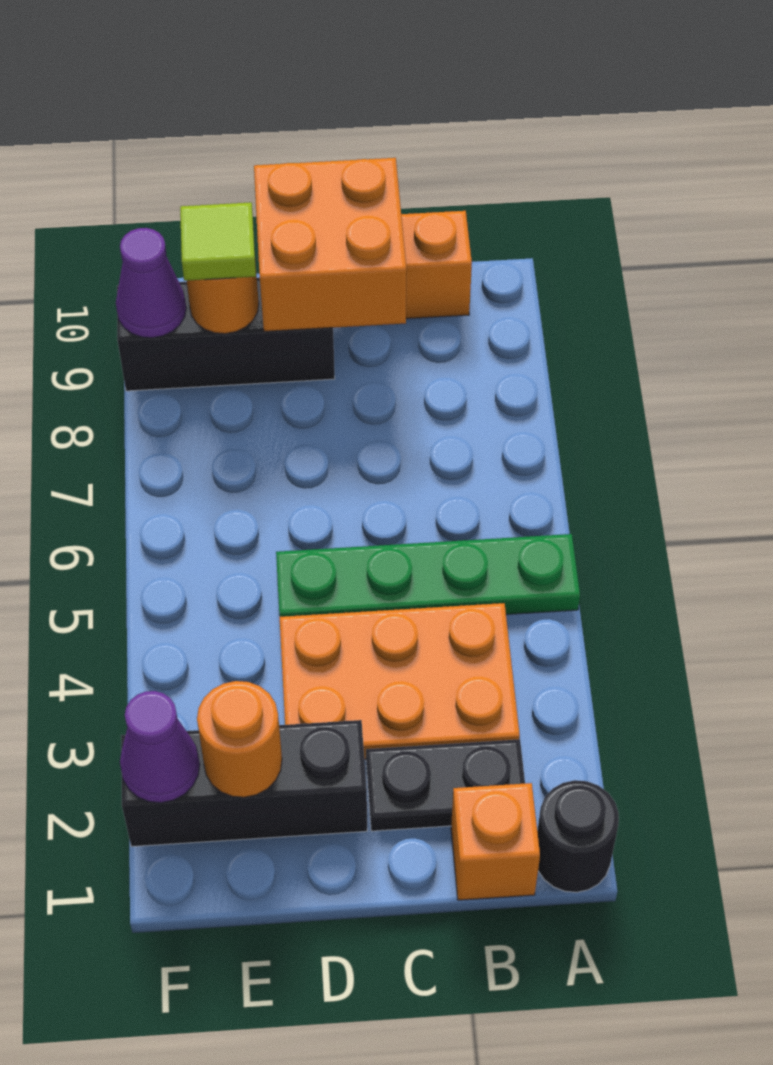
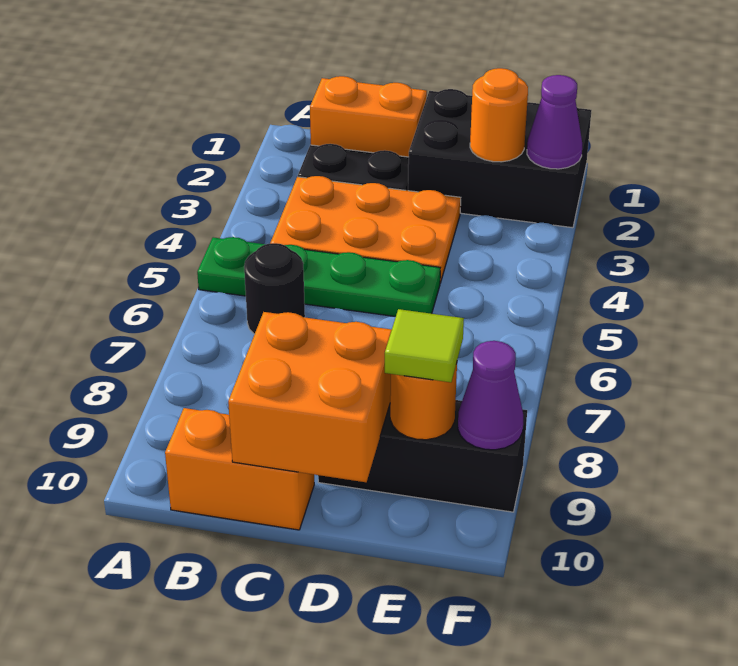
black round brick A1 level 1 -> black round brick B6 level 1
orange brick B1 level 1 -> orange brick B1:C1 level 1
black brick D2:F2 level 1 -> black brick D1:F2 level 1

